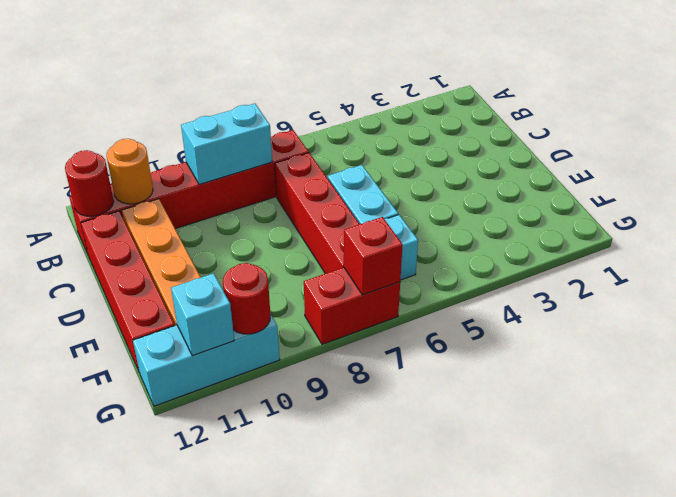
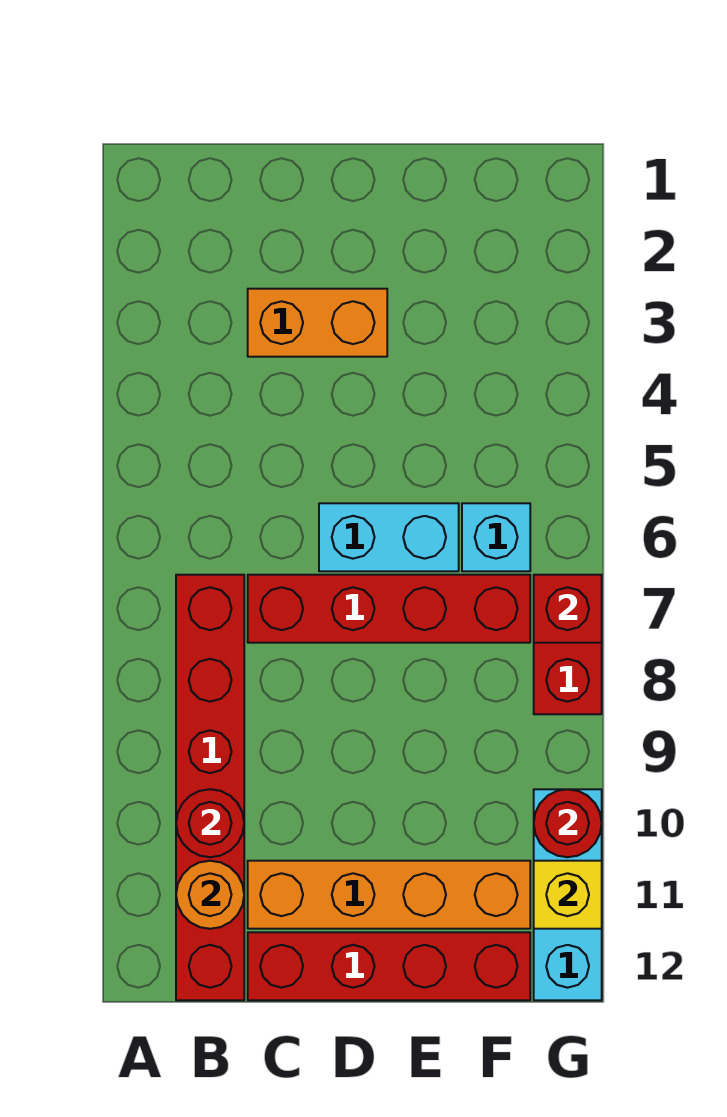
cyan brick B8:B9 level 2 -> none
red round brick B12 level 2 -> red round brick B10 level 2
none -> orange brick C3:D3 level 1
cyan brick G11 level 2 -> yellow brick G11 level 2

